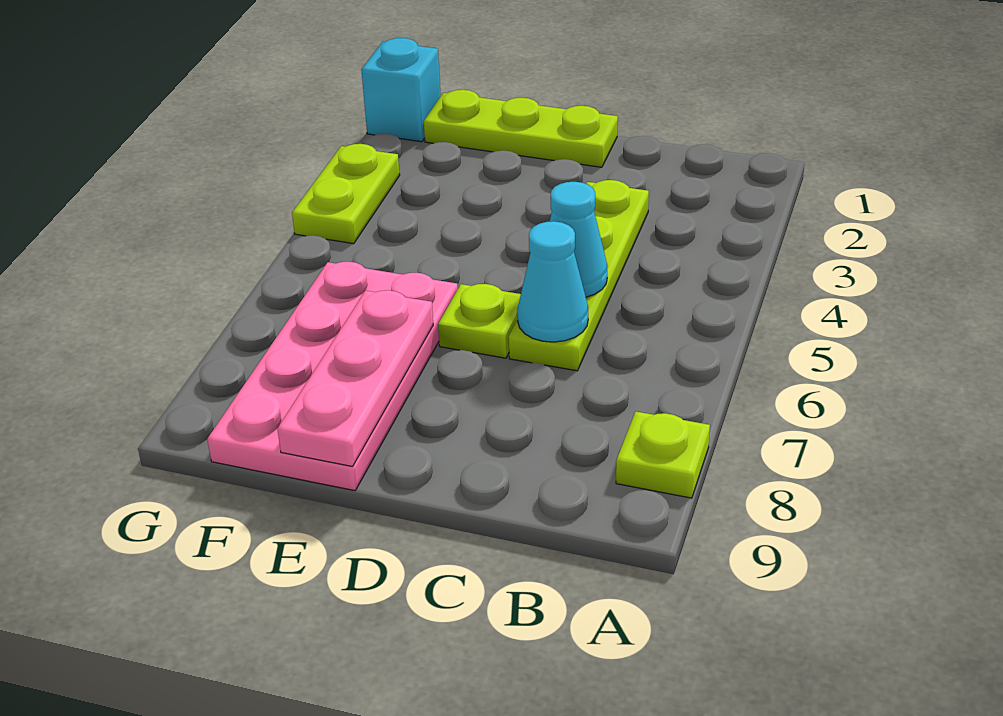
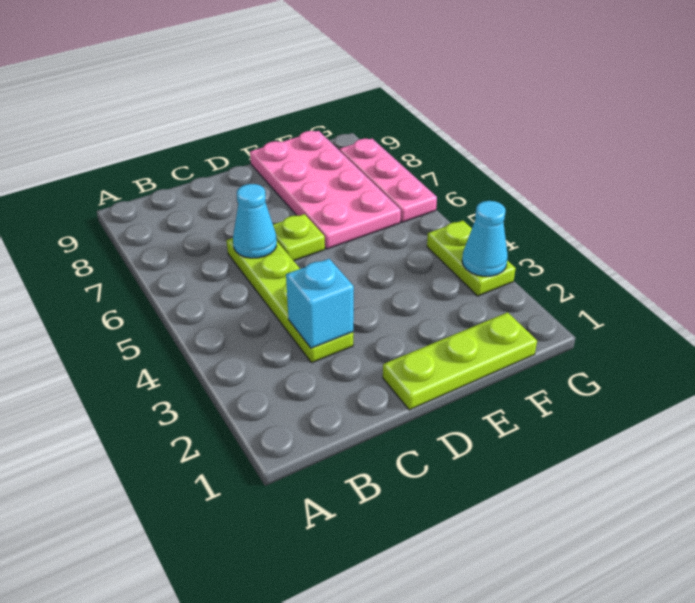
lime plate A8 level 1 -> none
cyan cone C5 level 2 -> cyan cone G3 level 2
pink plate E7:E9 level 2 -> pink plate G6:G8 level 1
cyan brick G1 level 1 -> cyan brick C3 level 2

